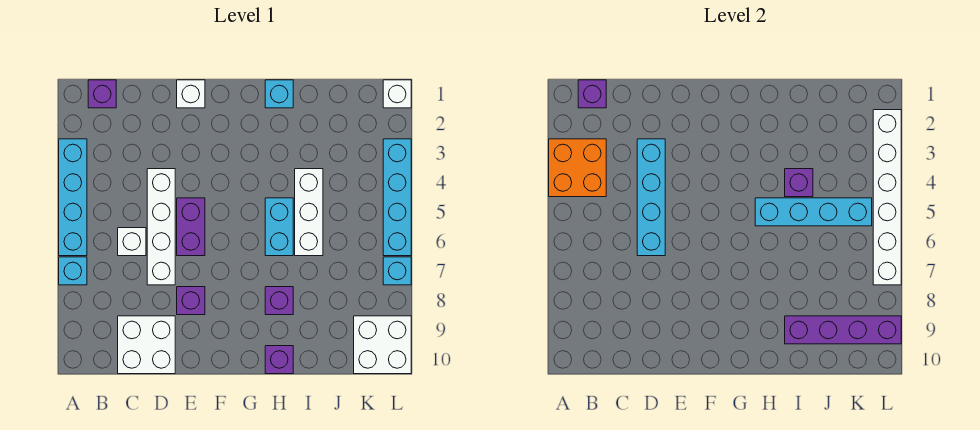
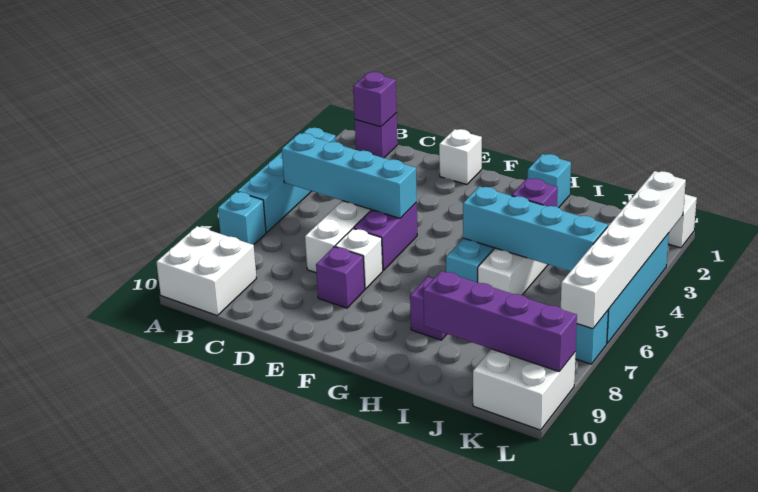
orange brick A3:B4 level 2 -> none
white brick C6 level 1 -> white brick E7 level 1
white brick C9:D10 level 1 -> white brick A9:B10 level 1
cyan brick D3:D6 level 2 -> cyan brick B5:E5 level 2
purple brick H10 level 1 -> none

